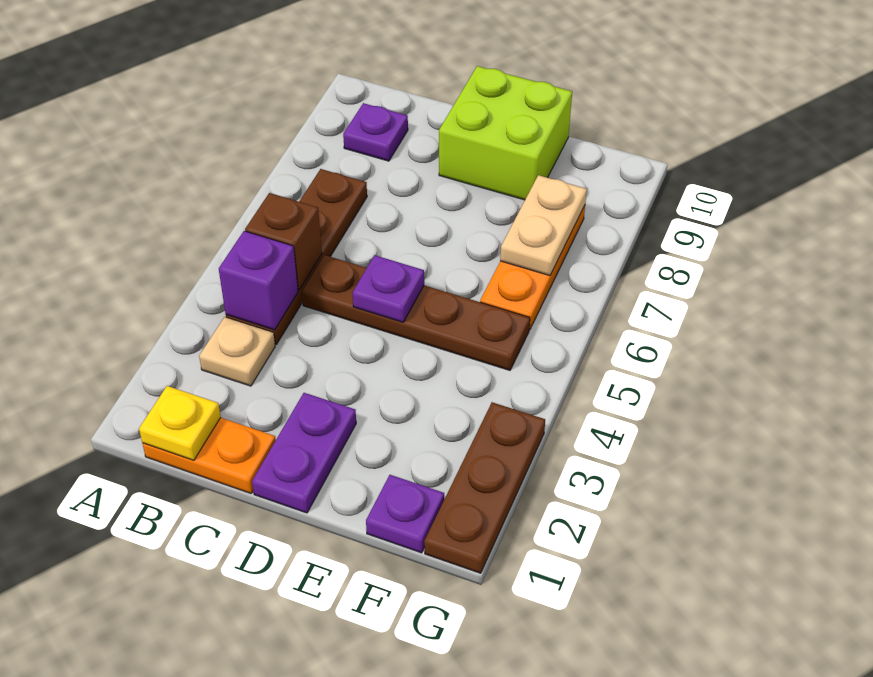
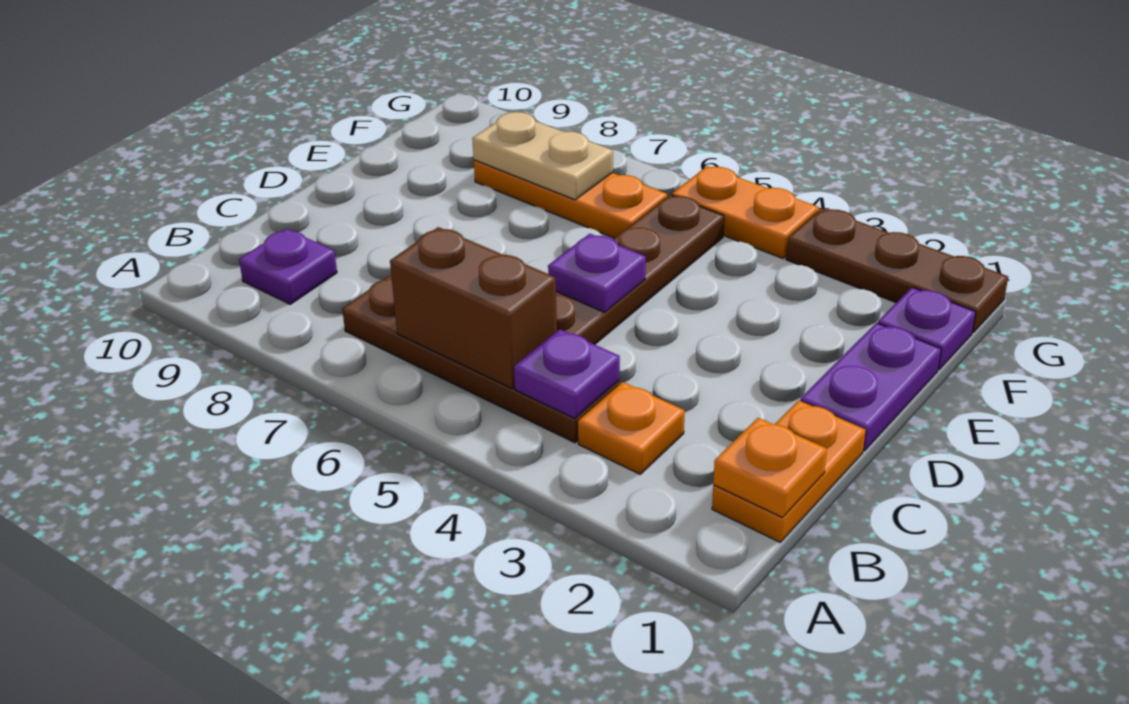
yellow plate B1 level 2 -> orange plate B1 level 2
tan plate B3 level 1 -> orange plate B3 level 1
purple brick B4 level 2 -> purple plate B4 level 2
brown brick B5 level 2 -> brown brick B5:B6 level 2
purple plate D1:D2 level 1 -> purple plate D1:E1 level 1
lime brick D9:E10 level 1 -> none
none -> orange plate G4:G5 level 1

